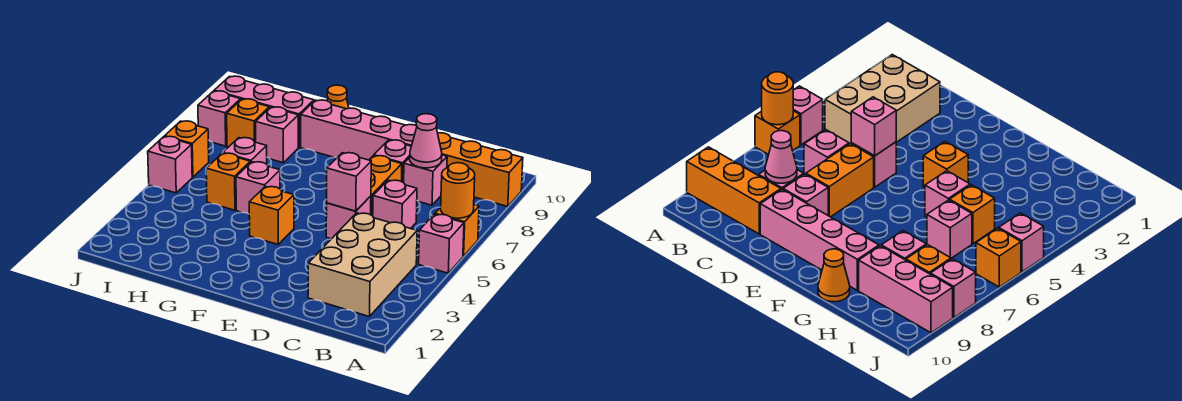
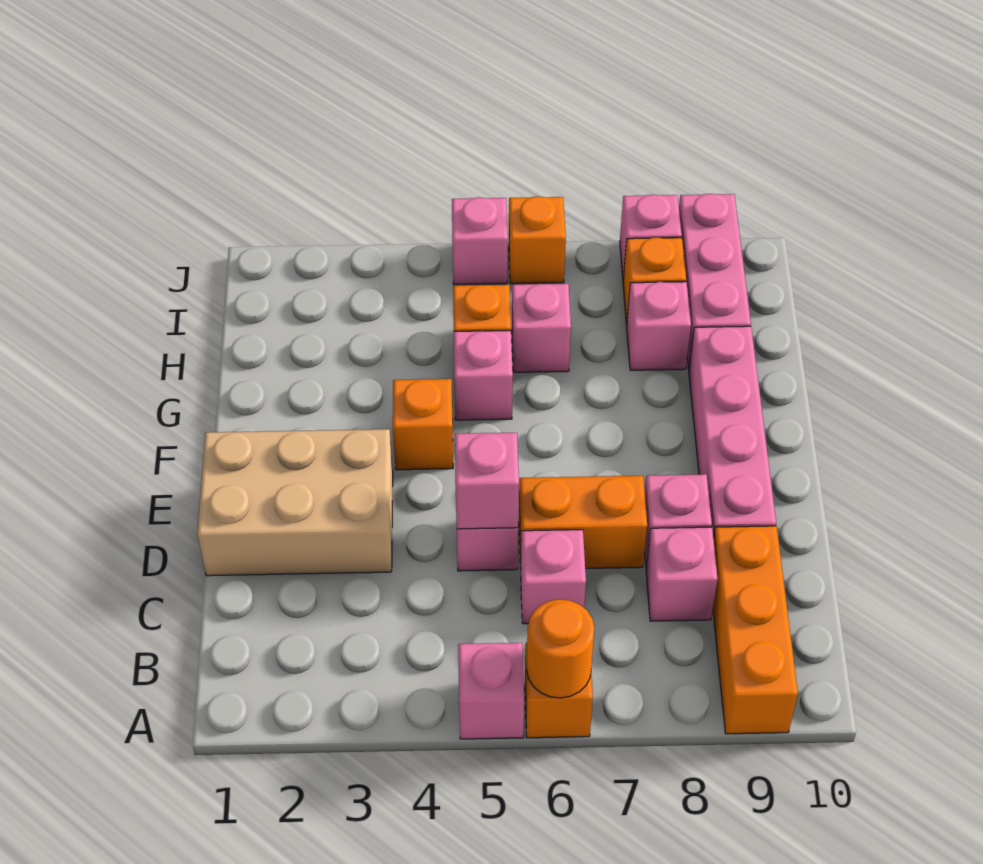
tan brick B2:C4 level 1 -> tan brick D1:E3 level 1
pink cone C8 level 2 -> none
orange cone G10 level 1 -> none

